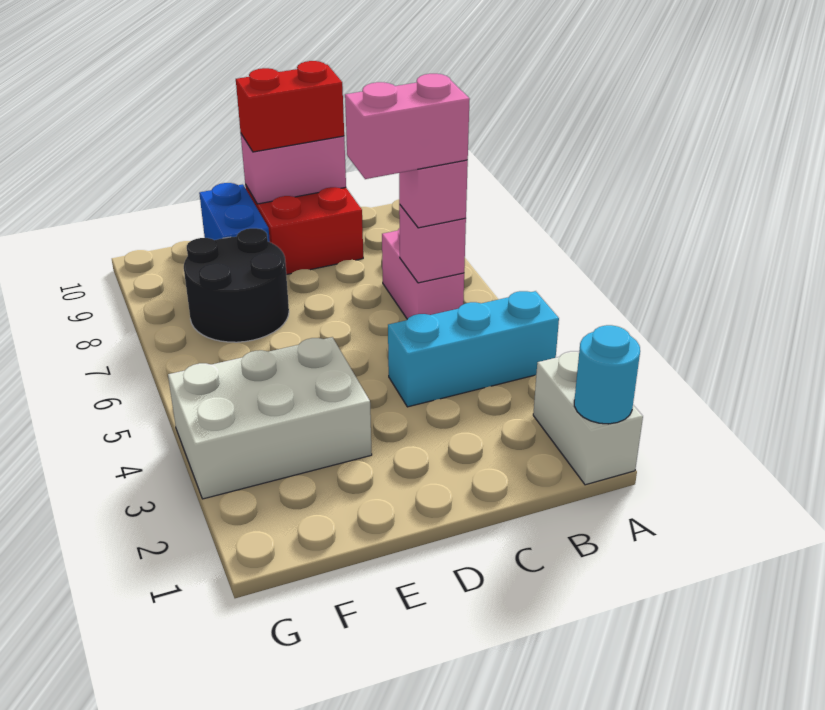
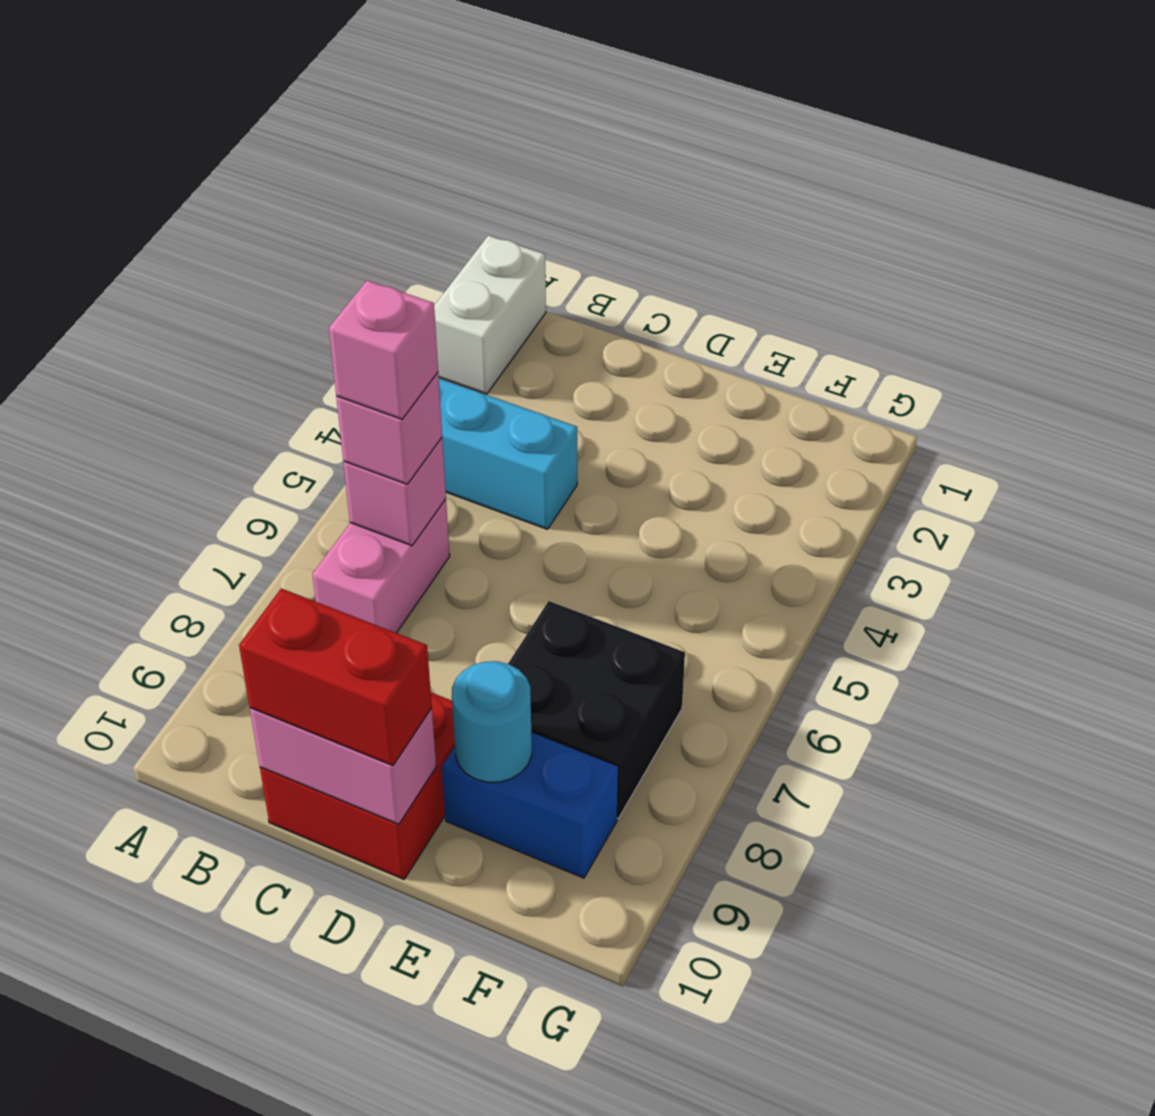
cyan round brick A1 level 2 -> cyan round brick E9 level 2
pink brick B6:C6 level 4 -> pink brick B6 level 4
white brick E3:G4 level 1 -> none
black round brick E7:F8 level 1 -> black brick E7:F8 level 1
blue brick E9:E10 level 1 -> blue brick E9:F9 level 1

